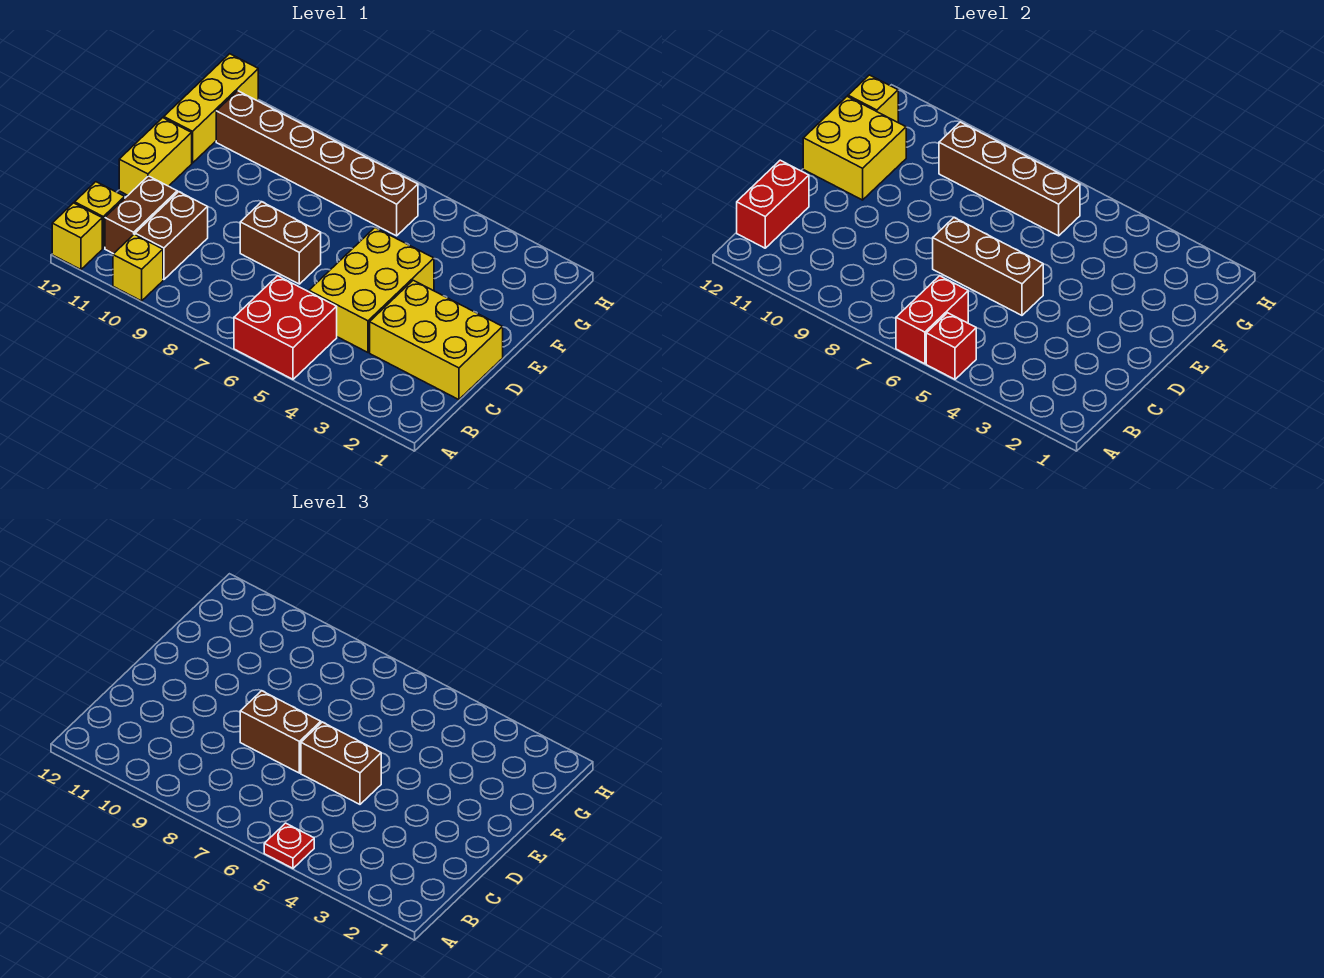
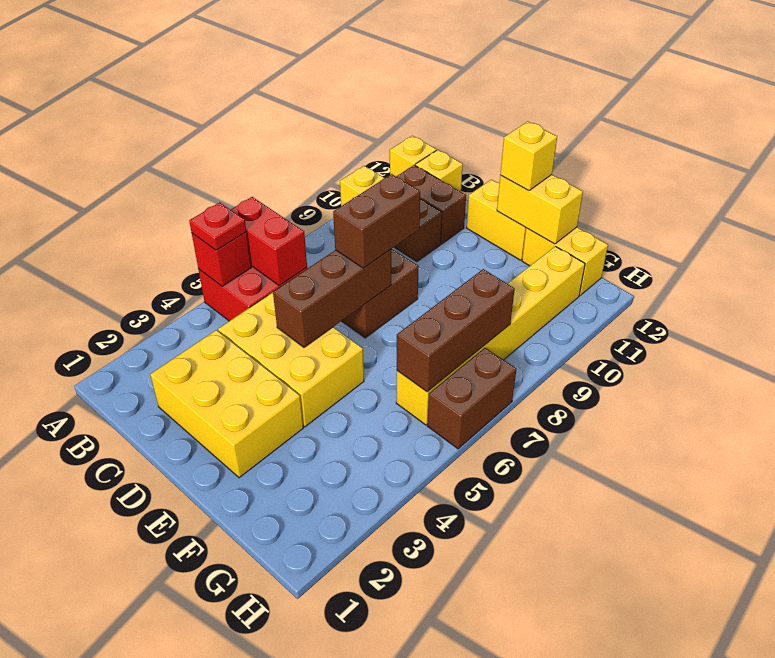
red brick B12:C12 level 2 -> none
yellow brick C1:D3 level 1 -> yellow brick C2:E3 level 1
brown brick D5:D6 level 3 -> brown brick H6:H7 level 1
yellow brick E11:F12 level 2 -> yellow brick E12:F12 level 2
yellow brick F12:H12 level 1 -> yellow brick F12:G12 level 1
brown brick G6:G11 level 1 -> yellow brick G6:G11 level 1
brown brick G6:G9 level 2 -> brown brick G6:G8 level 2
yellow brick G12 level 2 -> yellow brick E12 level 3

